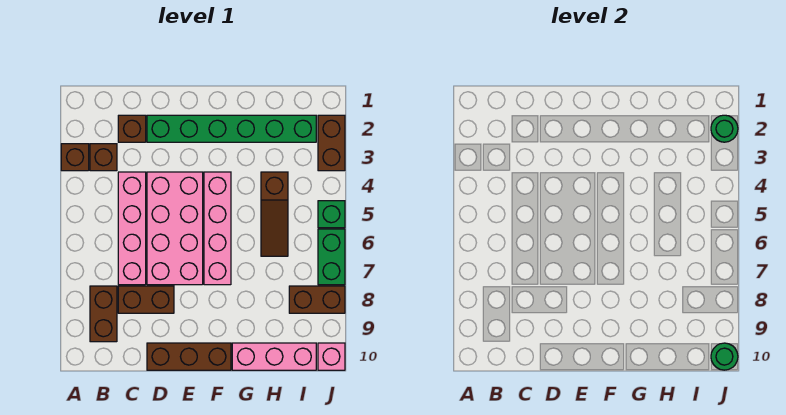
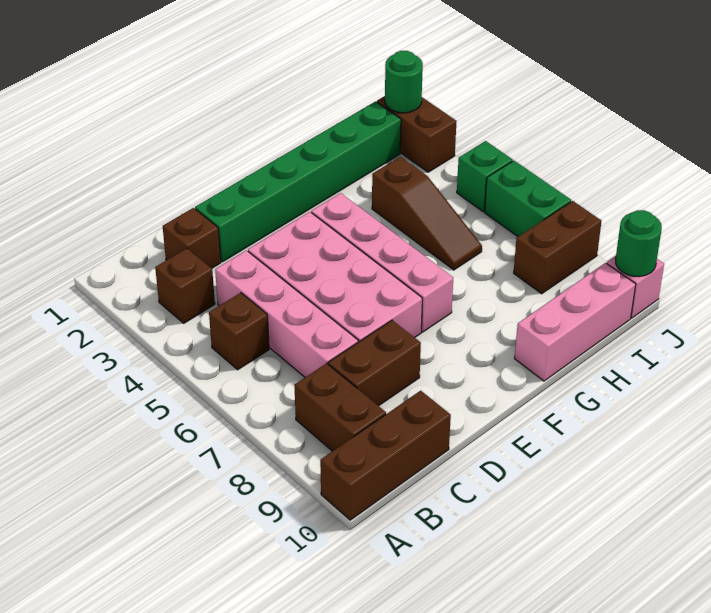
brown brick A3 level 1 -> brown brick B5 level 1
brown brick D10:F10 level 1 -> brown brick A10:C10 level 1

